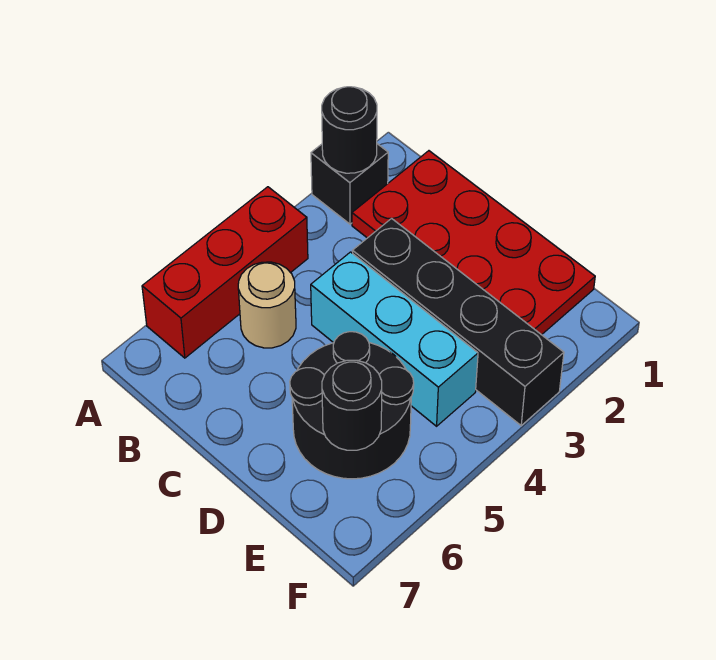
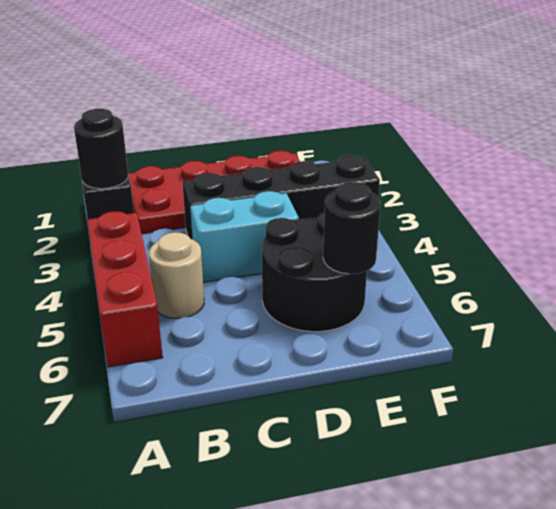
cyan brick C4:E4 level 1 -> cyan brick C4:D4 level 1

